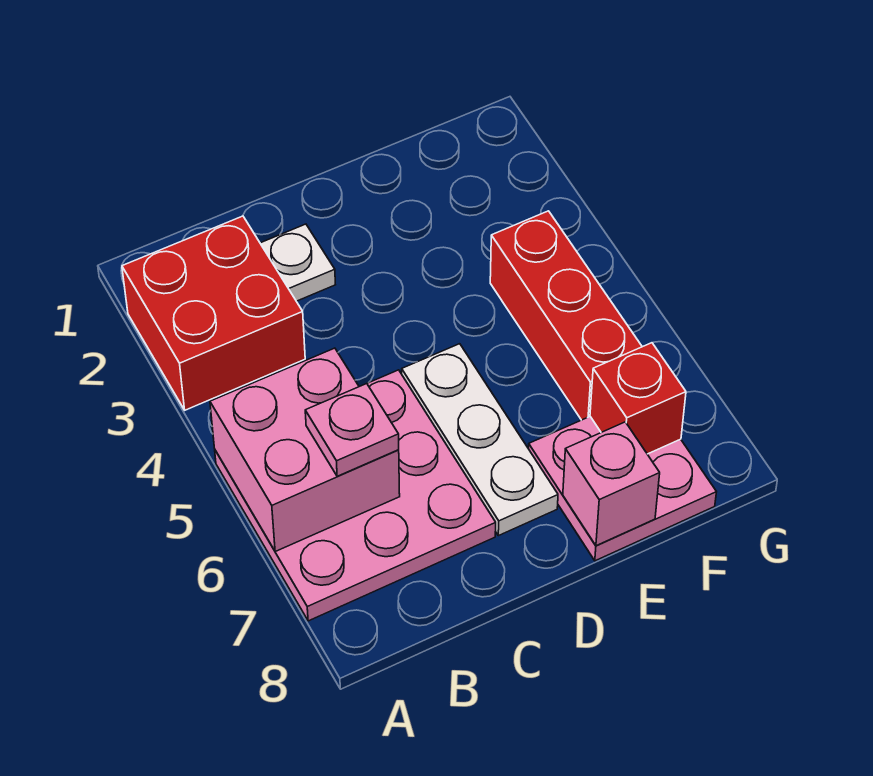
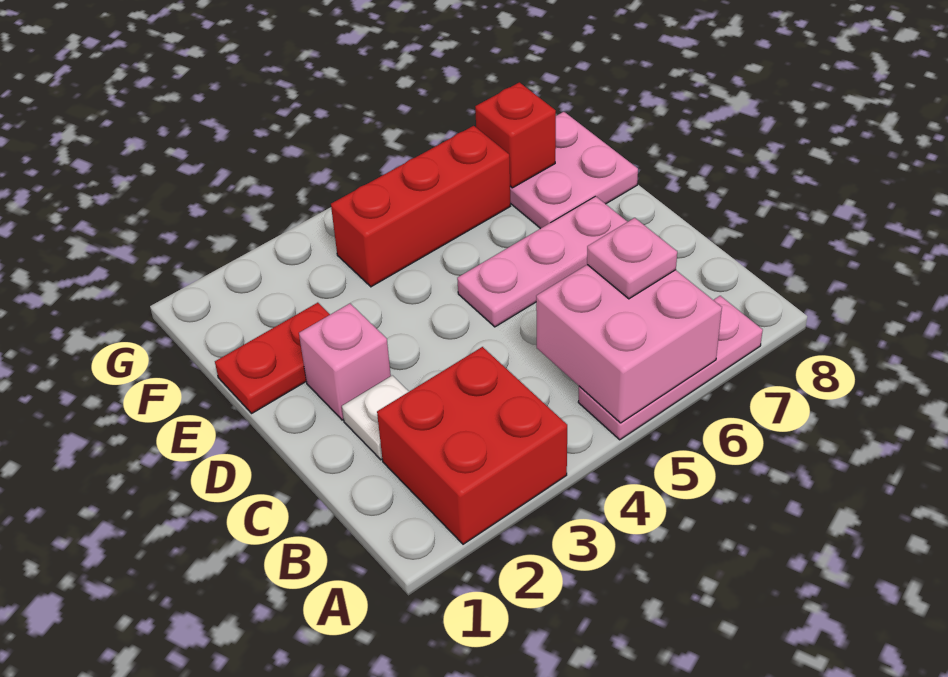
pink plate A5:C7 level 1 -> pink plate A5:A7 level 1
white plate D5:D7 level 1 -> pink plate D5:D7 level 1
none -> red plate E1:E2 level 1
pink brick E8 level 2 -> pink brick D2 level 1

